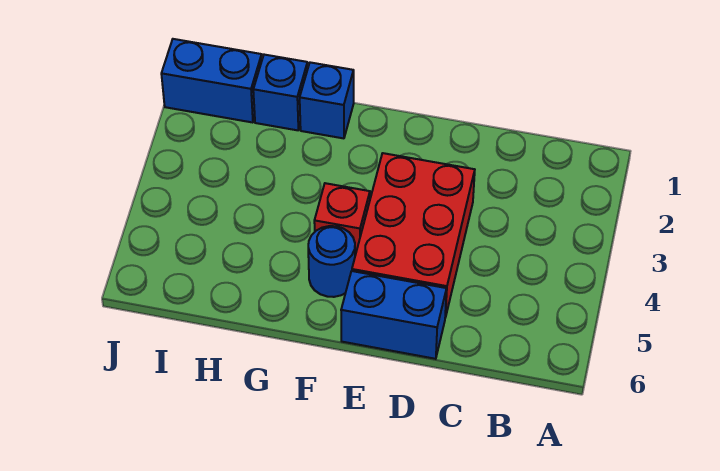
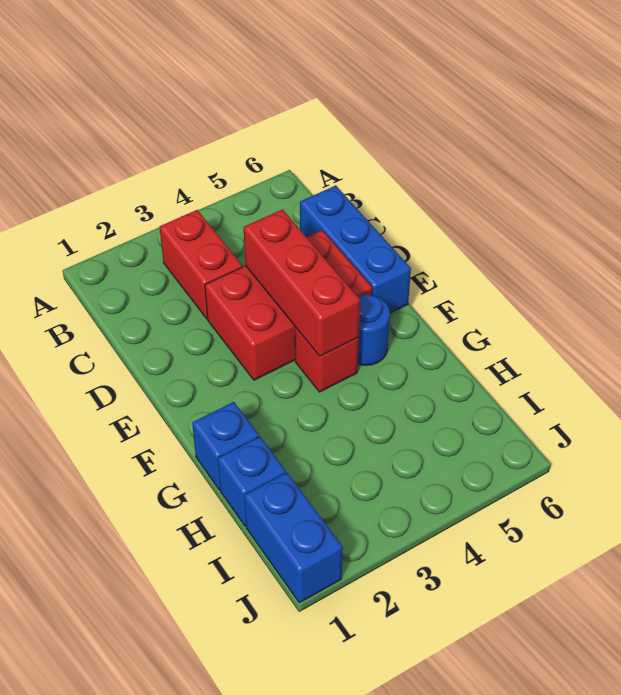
none -> red brick B3:C3 level 1
none -> red brick D4:F4 level 2
blue brick D6:E6 level 1 -> blue brick C6:E6 level 1

